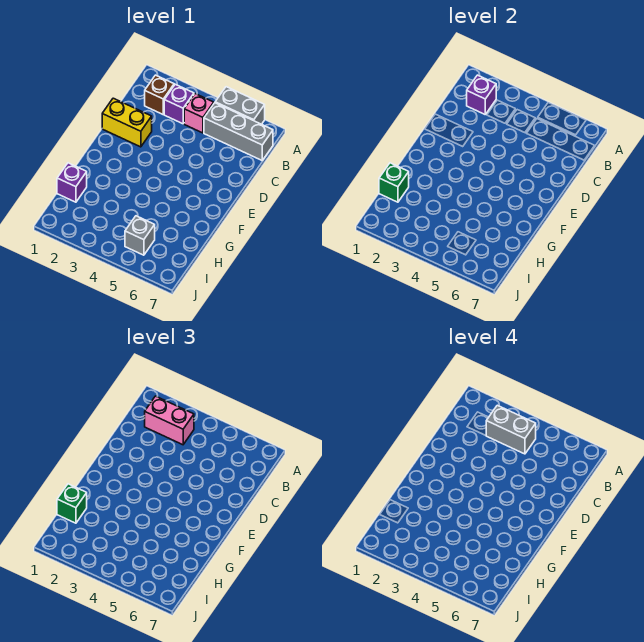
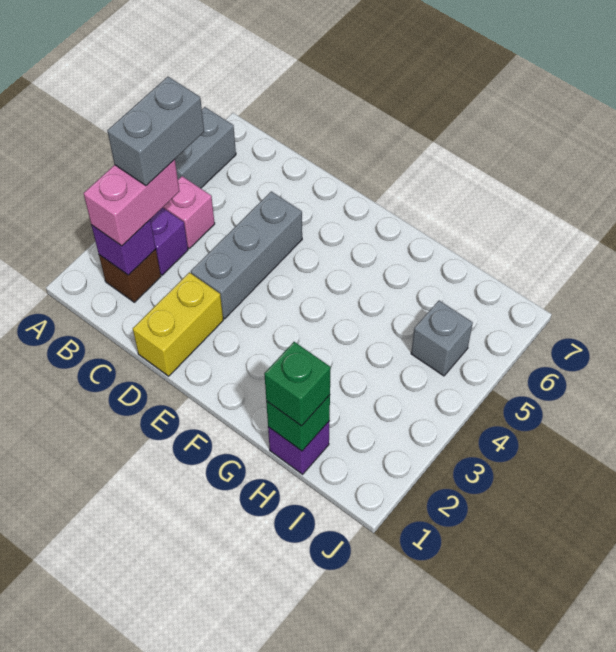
grey brick B5:B7 level 1 -> grey brick D3:D5 level 1

